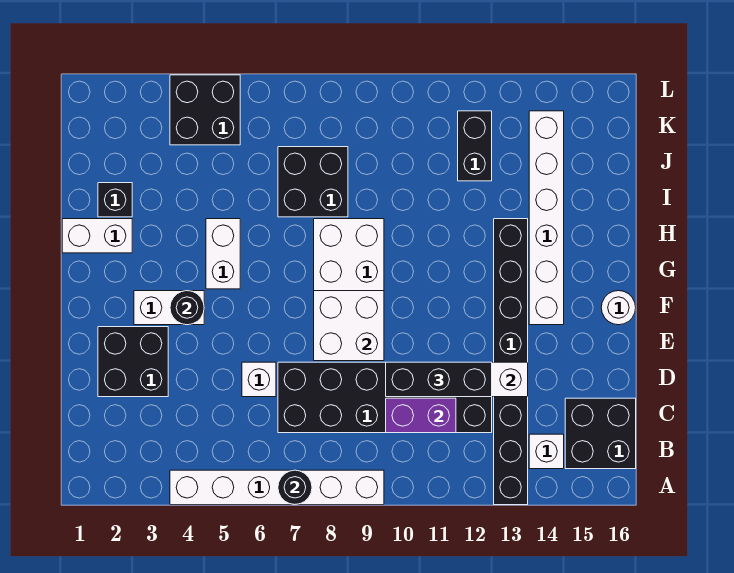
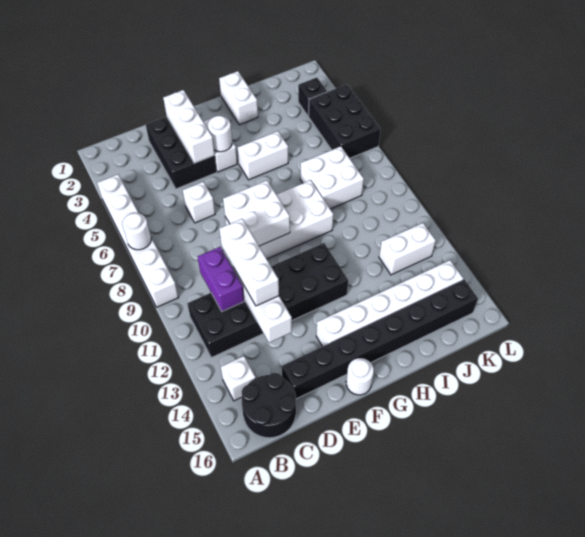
black round brick A7 level 2 -> white round brick A7 level 2
black brick A13:H13 level 1 -> black brick D15:K15 level 1
black brick B15:C16 level 1 -> black round brick B15:C16 level 1
black brick C7:D12 level 1 -> black brick B11:G12 level 1
black brick D2:E3 level 1 -> black brick D2:E4 level 1
black brick D10:D12 level 3 -> white brick D10:D12 level 3
none -> white brick E2:E4 level 2
black round brick F4 level 2 -> white round brick F4 level 2
black brick I2 level 1 -> black brick K3 level 1
black brick I7:J8 level 1 -> white brick I7:J8 level 1
black brick J12:K12 level 1 -> white brick J12:K12 level 1
black brick K4:L5 level 1 -> black brick K4:L6 level 1

